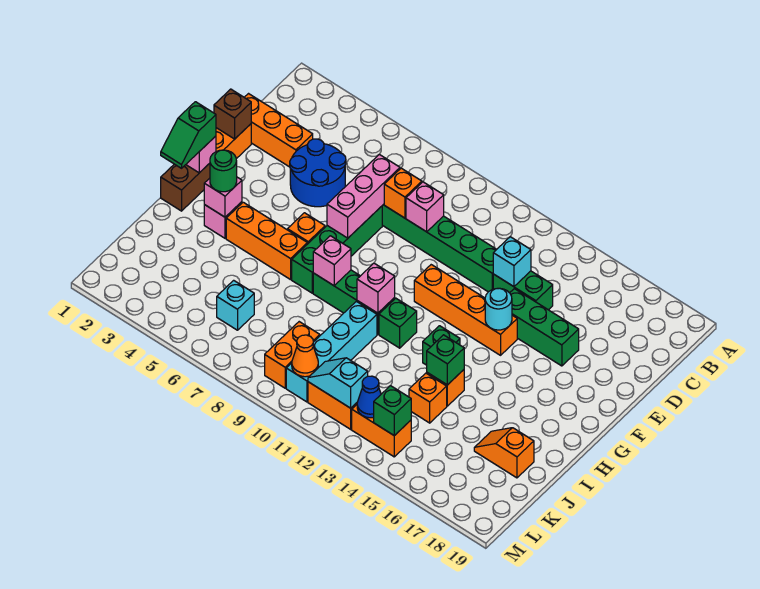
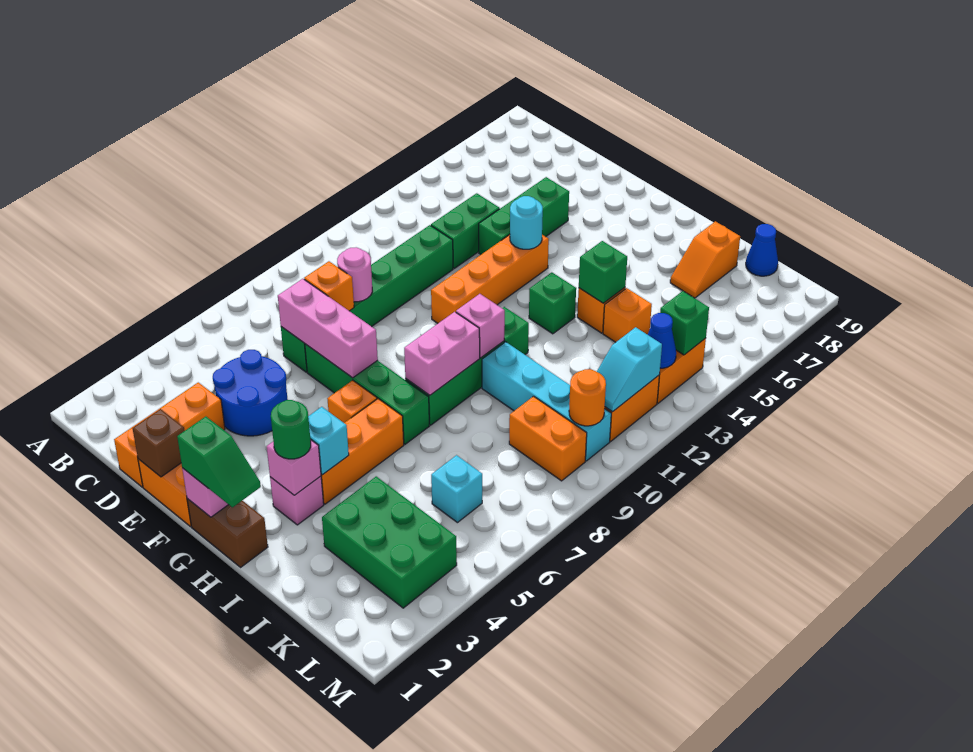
pink brick D9 level 2 -> pink round brick D9 level 2
cyan brick D13 level 2 -> cyan brick H4 level 2
pink brick H8 level 2 -> pink brick H8:H9 level 2
none -> green brick J3:L4 level 1
none -> blue cone K19 level 1
orange cone L10 level 2 -> orange round brick L10 level 2

